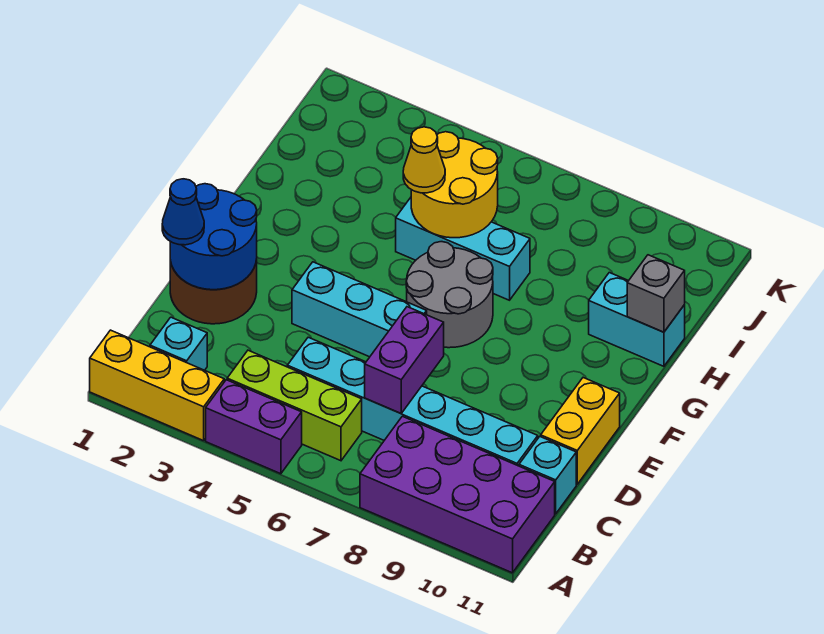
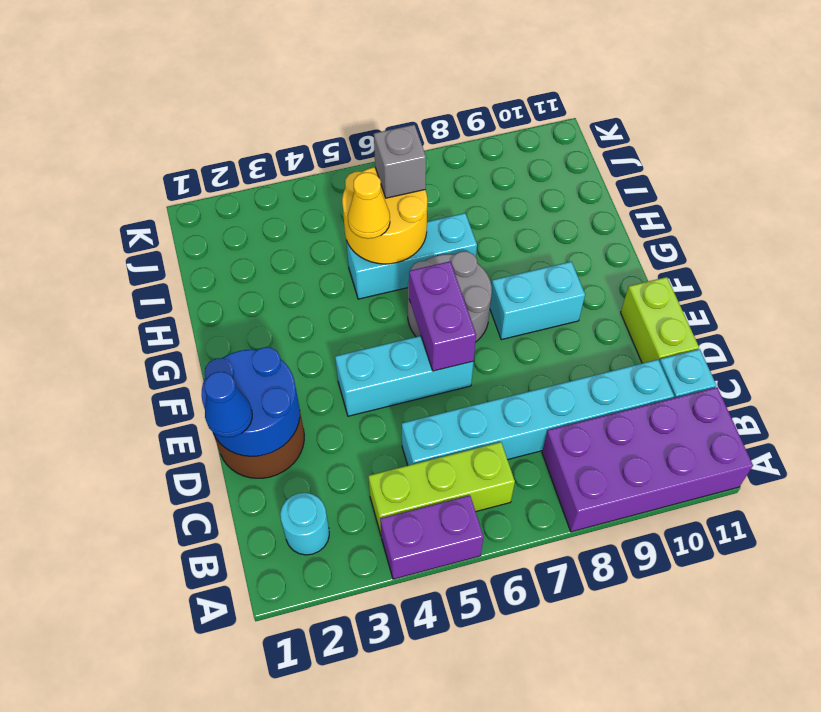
yellow brick A1:A3 level 1 -> none
cyan brick B2 level 1 -> cyan round brick B2 level 1
purple brick C7:D7 level 2 -> purple brick E6:F6 level 2
yellow brick D11:E11 level 1 -> lime brick D11:E11 level 1
cyan brick H10:H11 level 1 -> cyan brick F8:F9 level 1
grey brick H11 level 2 -> grey brick I6 level 3

